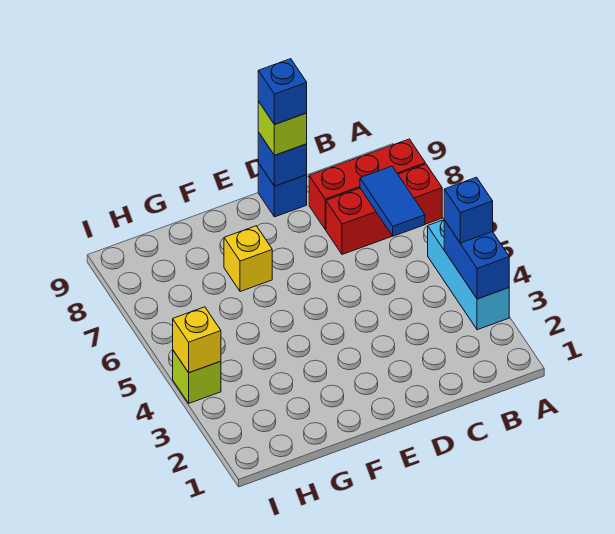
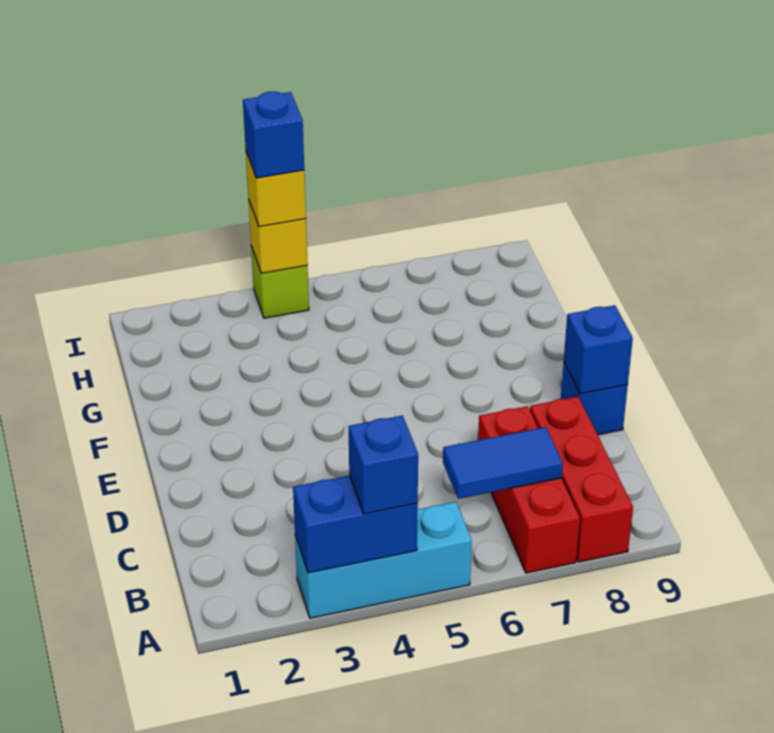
lime brick D9 level 3 -> none
blue brick D9 level 4 -> blue brick I4 level 4
yellow brick F7 level 1 -> yellow brick I4 level 3

